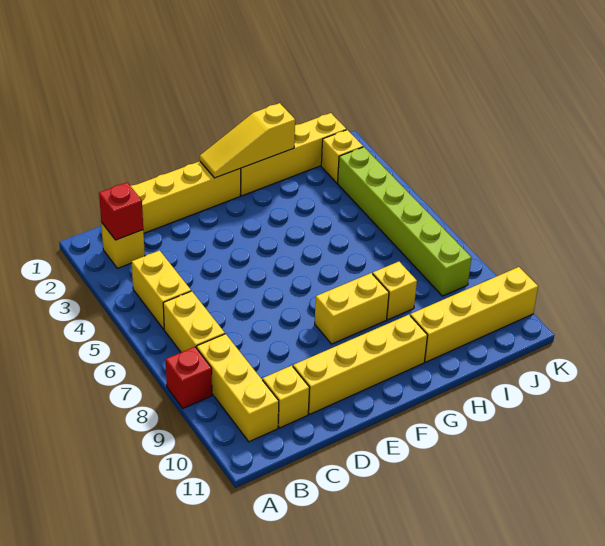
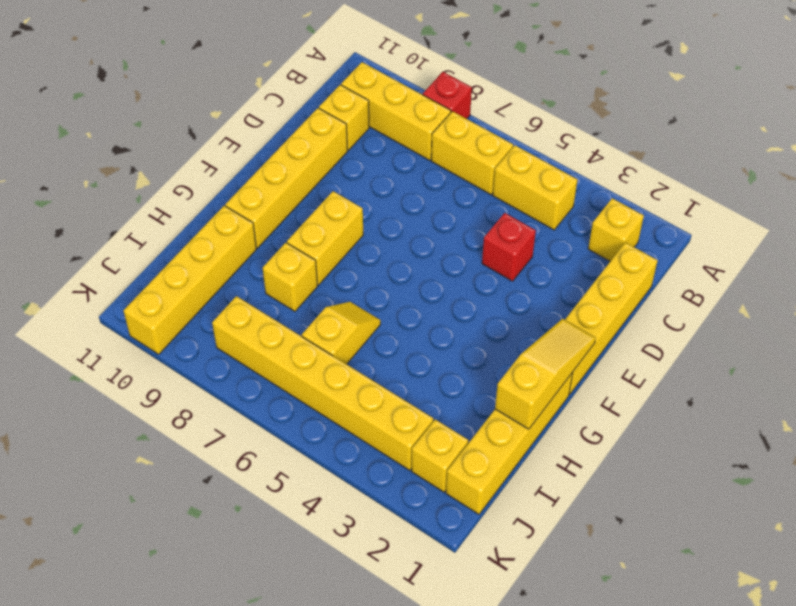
red brick B2 level 2 -> red brick D4 level 1
none -> yellow slope H6:I6 level 1 top I
lime brick J3:J8 level 1 -> yellow brick J3:J8 level 1

